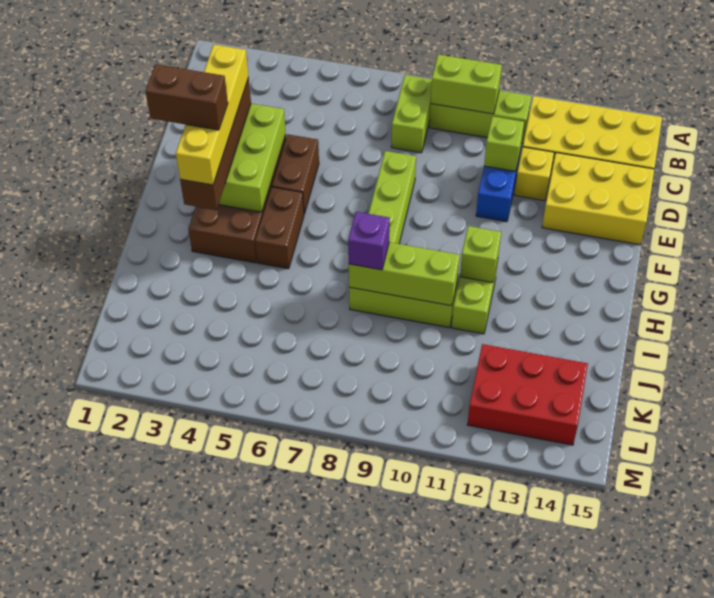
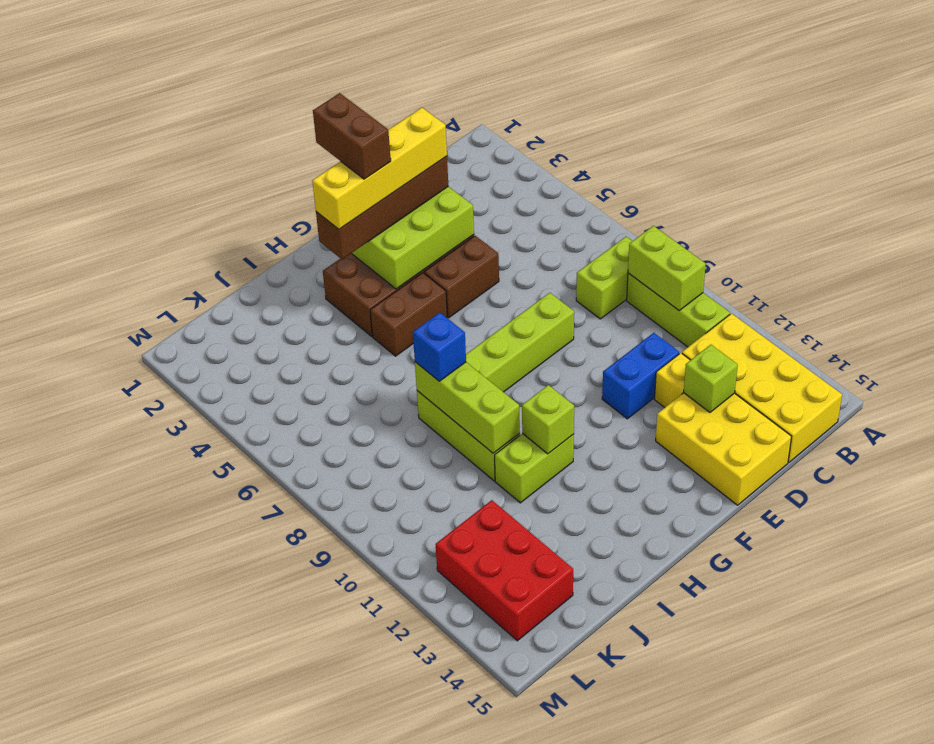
lime brick D11 level 2 -> lime brick D13 level 2
purple brick I8 level 3 -> blue brick I8 level 3

